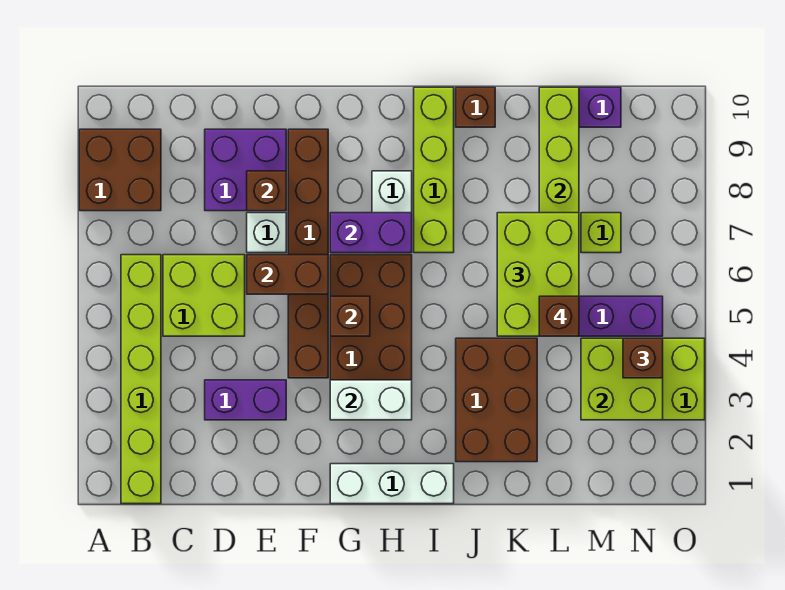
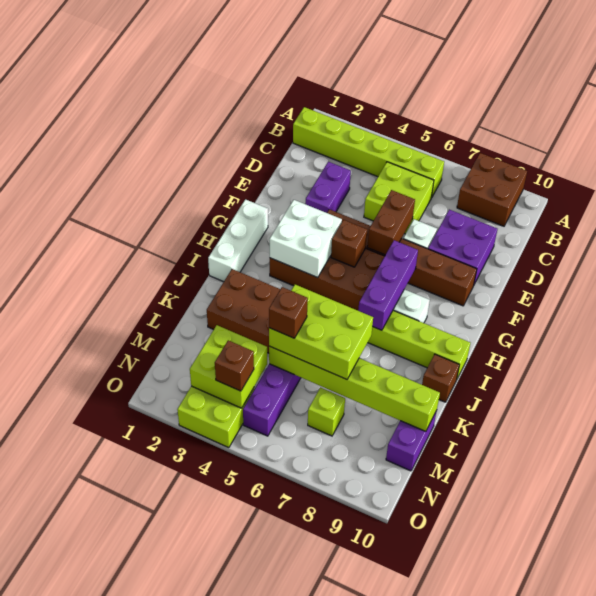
brown brick E8 level 2 -> none
white brick G3:H3 level 2 -> white brick G3:H4 level 2
purple brick G7:H7 level 2 -> purple brick G7:I7 level 2

